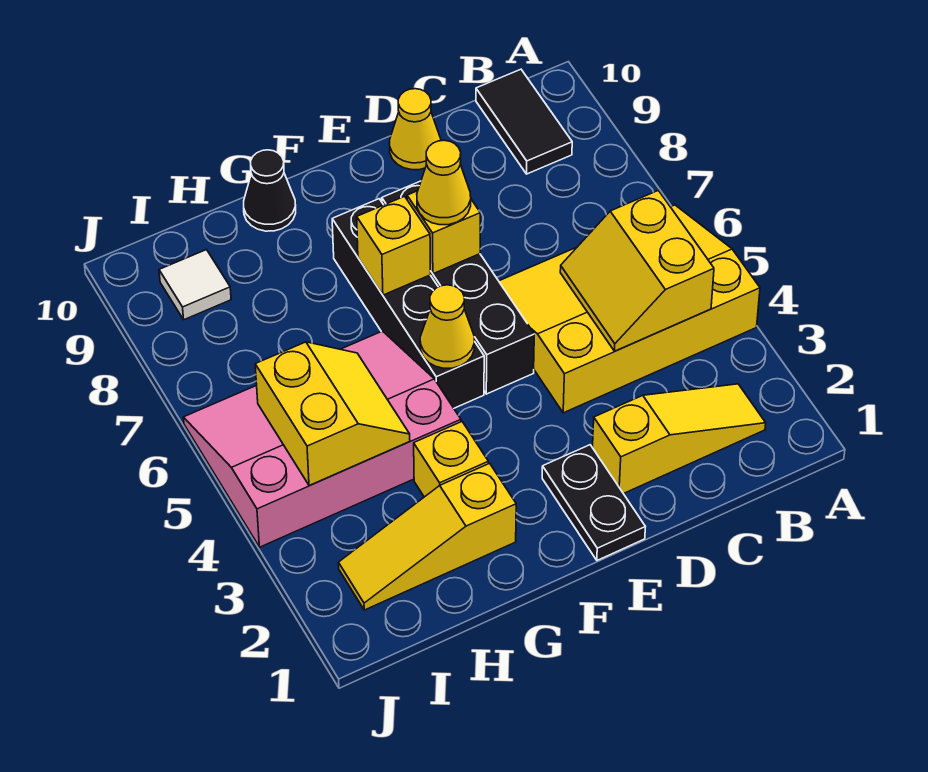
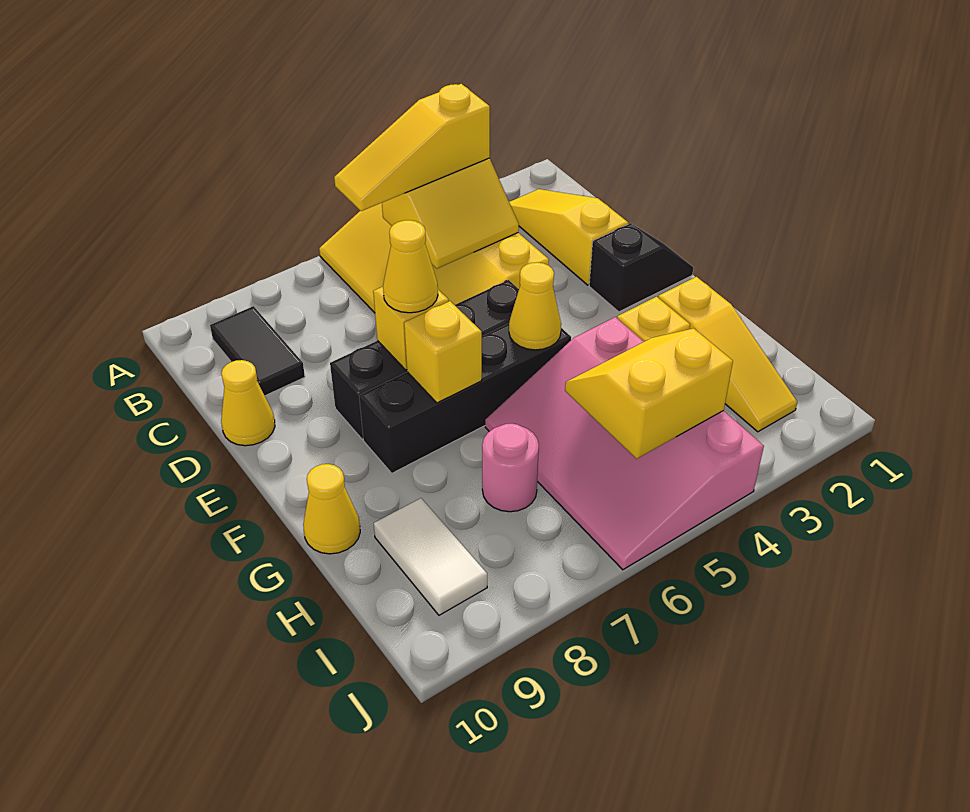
none -> yellow slope B4:B6 level 3 top 4
black tile B9:B10 level 1 -> black tile B9:C9 level 1
black plate E1:E2 level 1 -> black slope E1:E2 level 1 top 2
black cone G10 level 1 -> yellow cone G10 level 1
none -> pink round brick H7 level 1
white tile I9 level 1 -> white tile H9:I9 level 1

